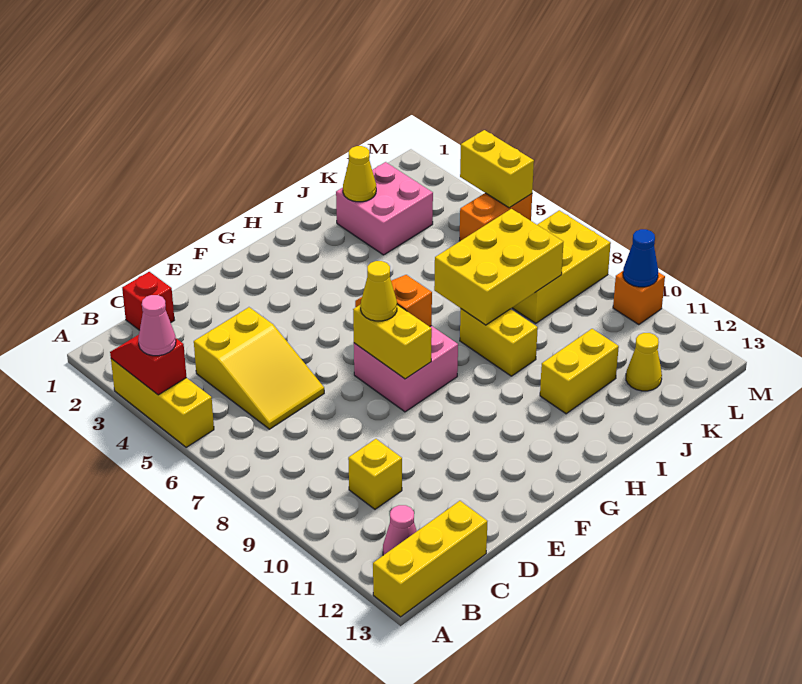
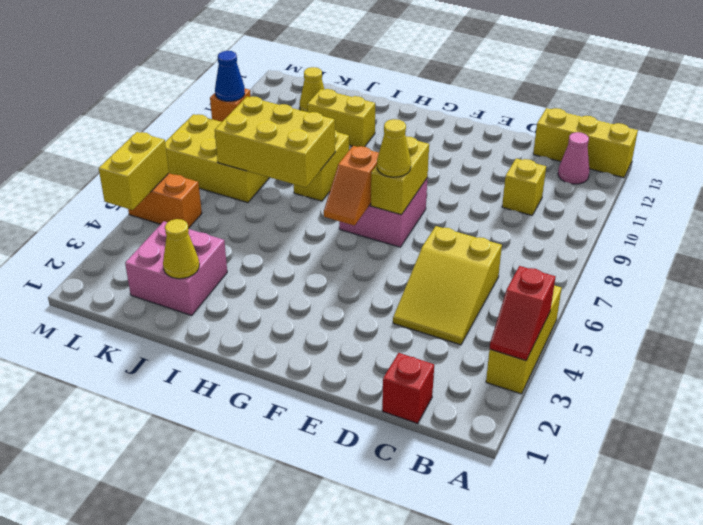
pink cone A4 level 3 -> none
yellow slope C4:D6 level 1 top 4 -> yellow slope C4:D6 level 1 top 6

